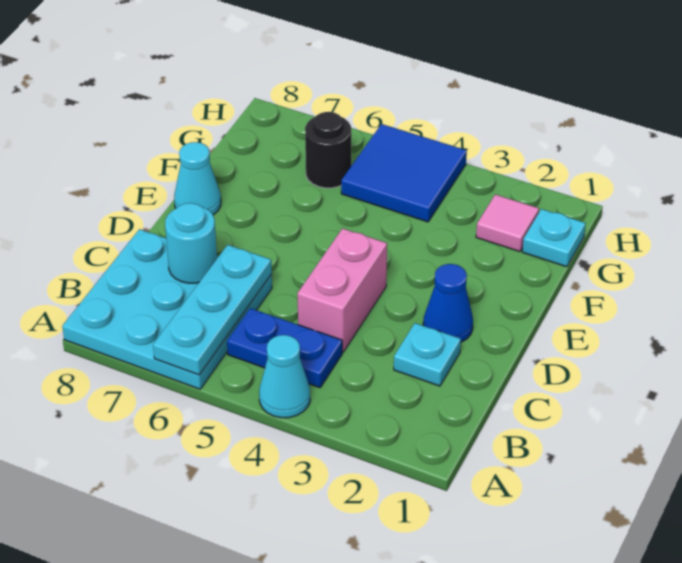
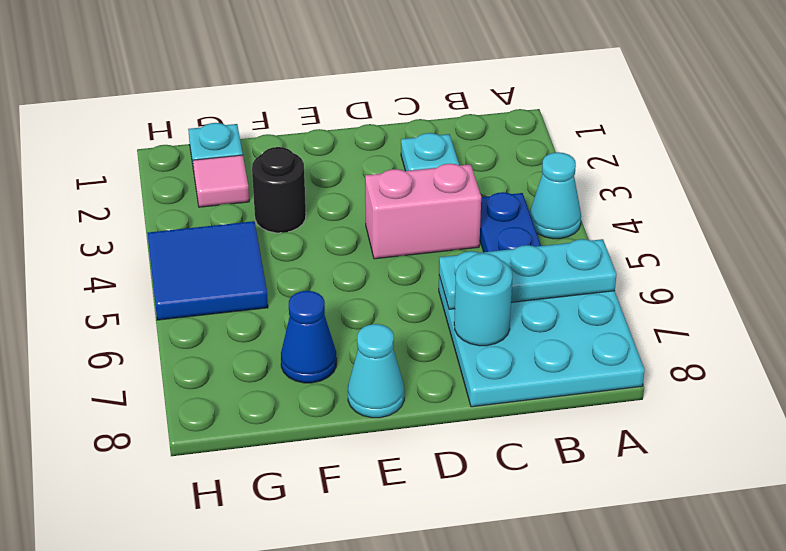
blue cone D2 level 1 -> blue cone F7 level 1
black round brick G6 level 1 -> black round brick F3 level 1

